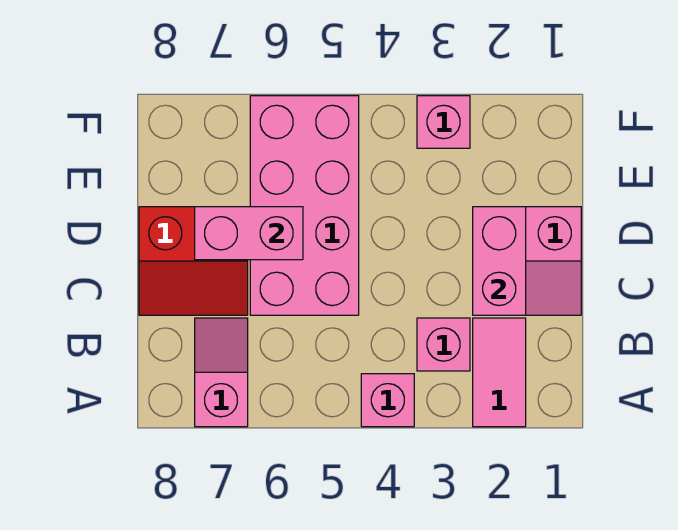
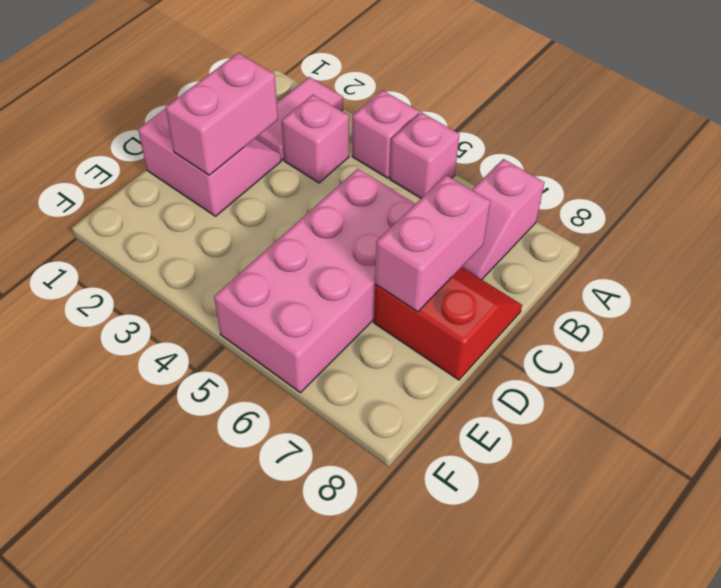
pink brick D6:D7 level 2 -> pink brick C7:D7 level 2
pink brick F3 level 1 -> pink brick A5 level 1

